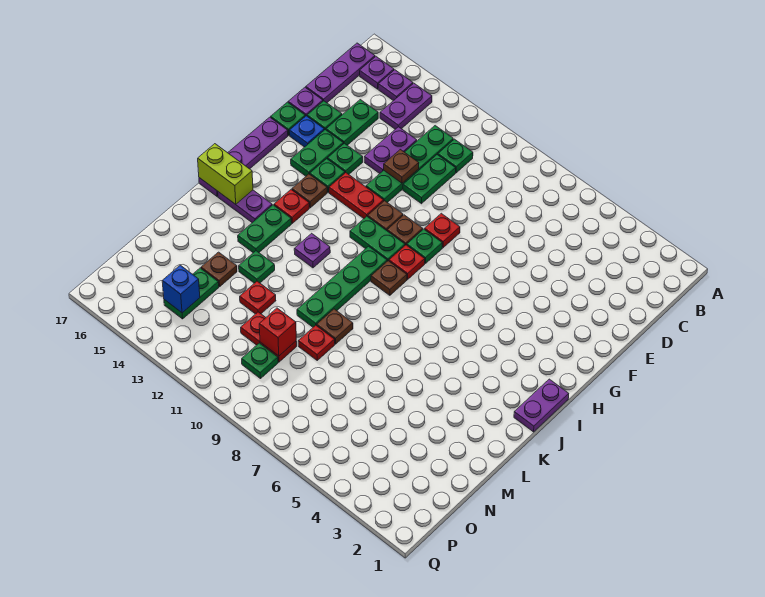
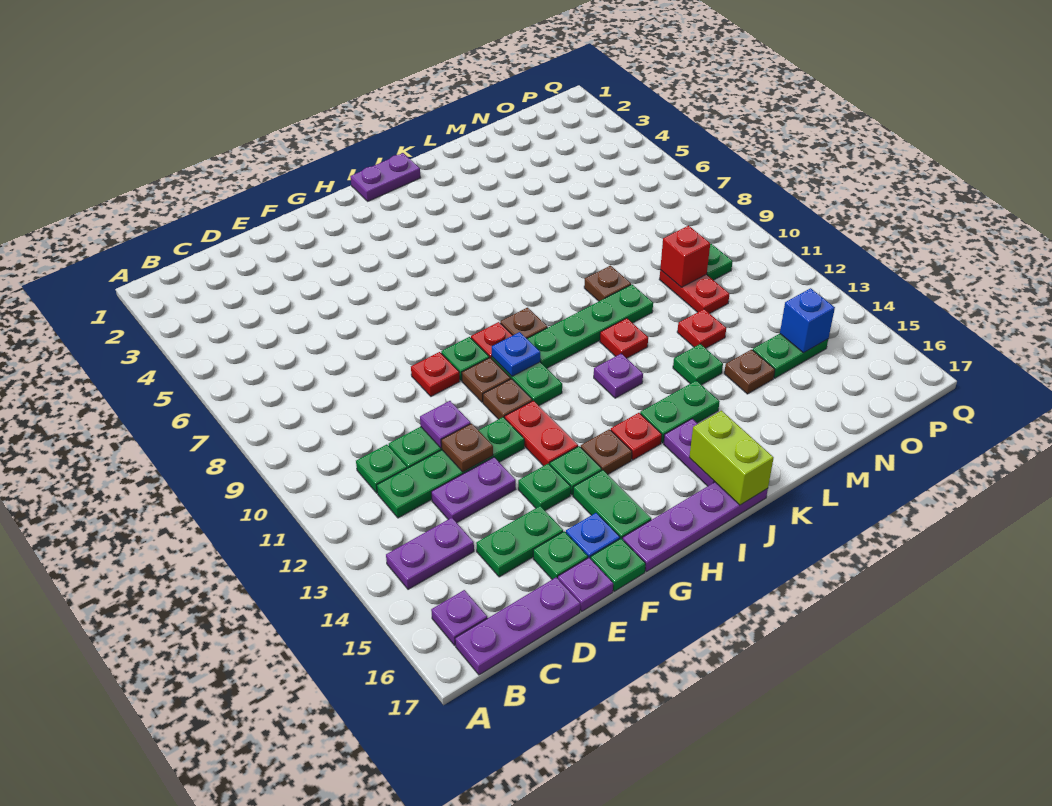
purple plate B15 level 1 -> purple plate E11 level 2
green plate F15:G15 level 1 -> green plate G15:G16 level 1
none -> blue plate H10 level 2
red plate M9 level 1 -> red plate K11 level 1

